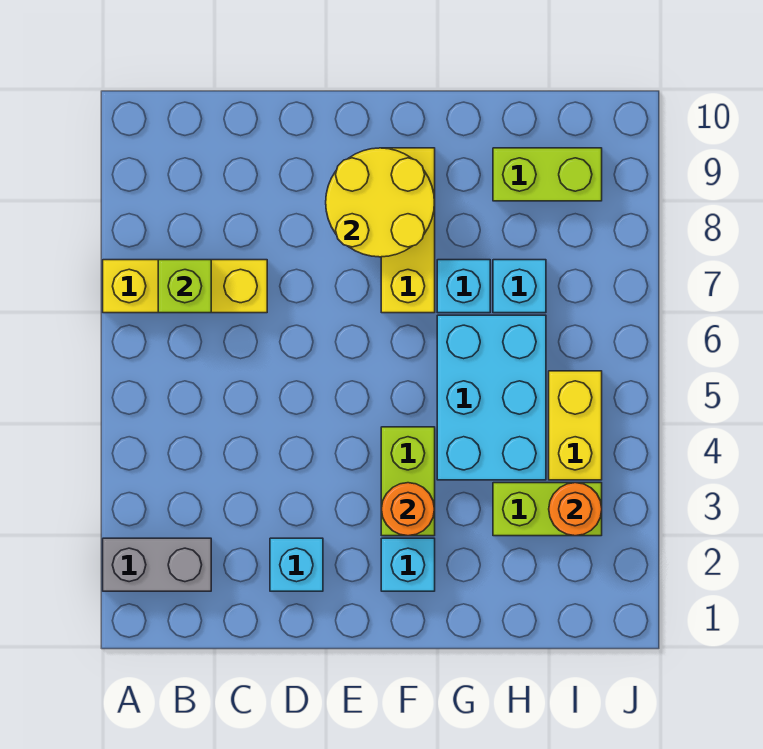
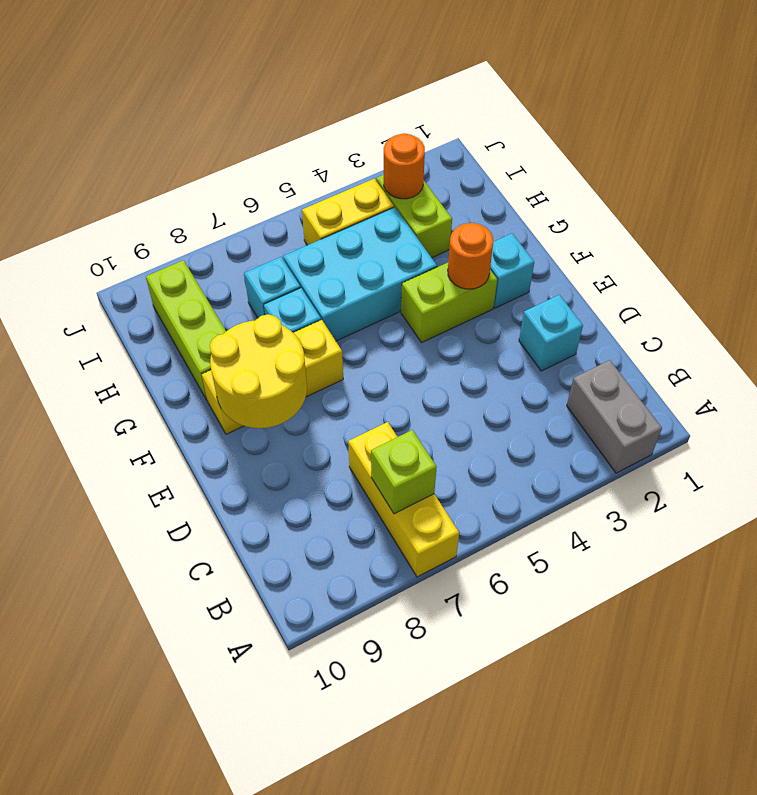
lime brick H9:I9 level 1 -> lime brick G9:I9 level 1

